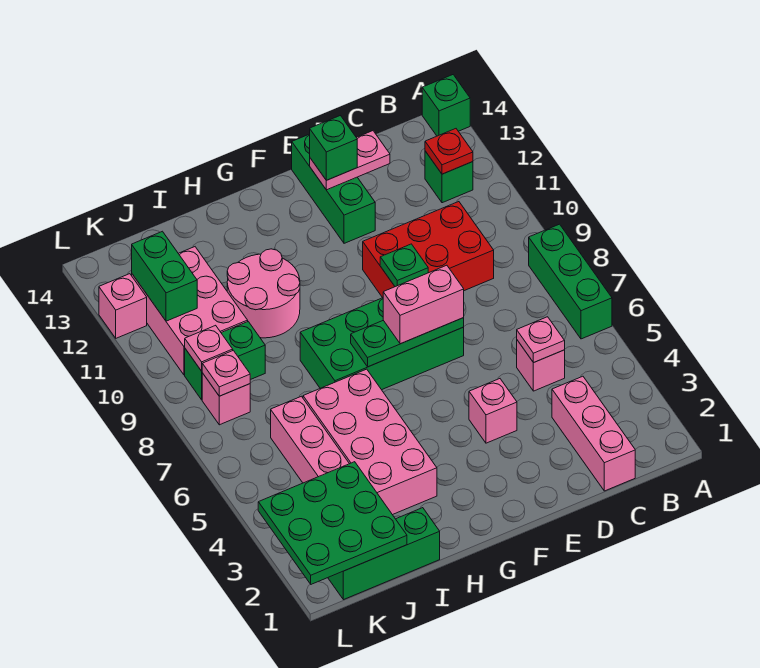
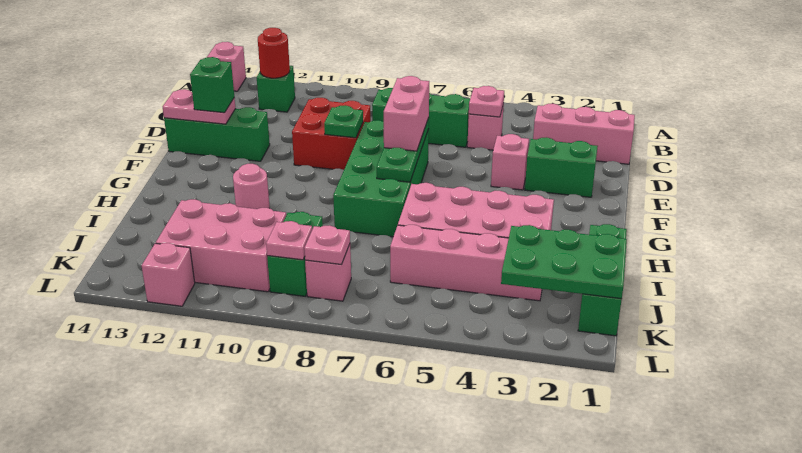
green brick A6:A8 level 1 -> green brick C6:C8 level 1
green brick A14 level 1 -> pink brick A14 level 1
red plate B12 level 2 -> red round brick B12 level 2
red brick C9:E10 level 1 -> red brick D9:E10 level 1
pink plate D13:E13 level 2 -> pink plate E13:E14 level 2
pink round brick H10:I11 level 1 -> pink round brick H11 level 1
green plate J1:L3 level 2 -> green plate J1:K3 level 2
green brick K11:K12 level 2 -> green brick E2:E3 level 1

